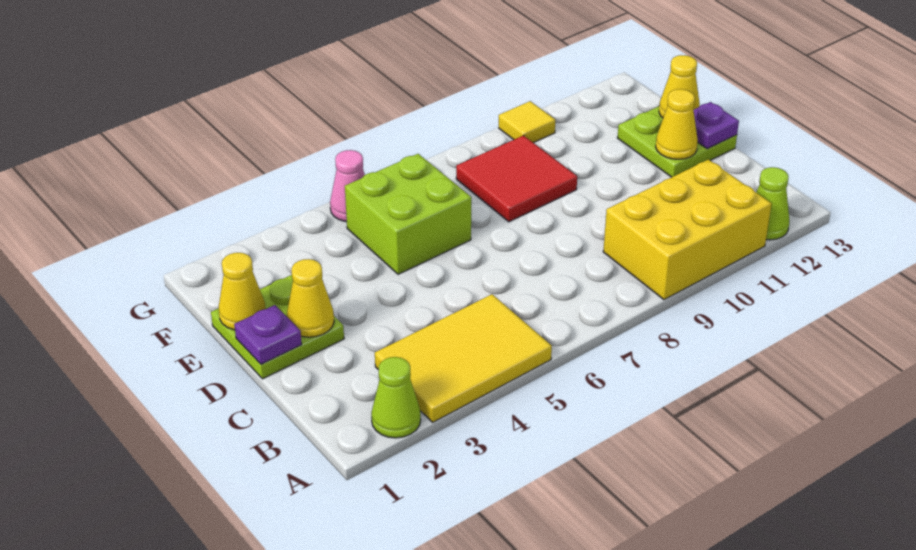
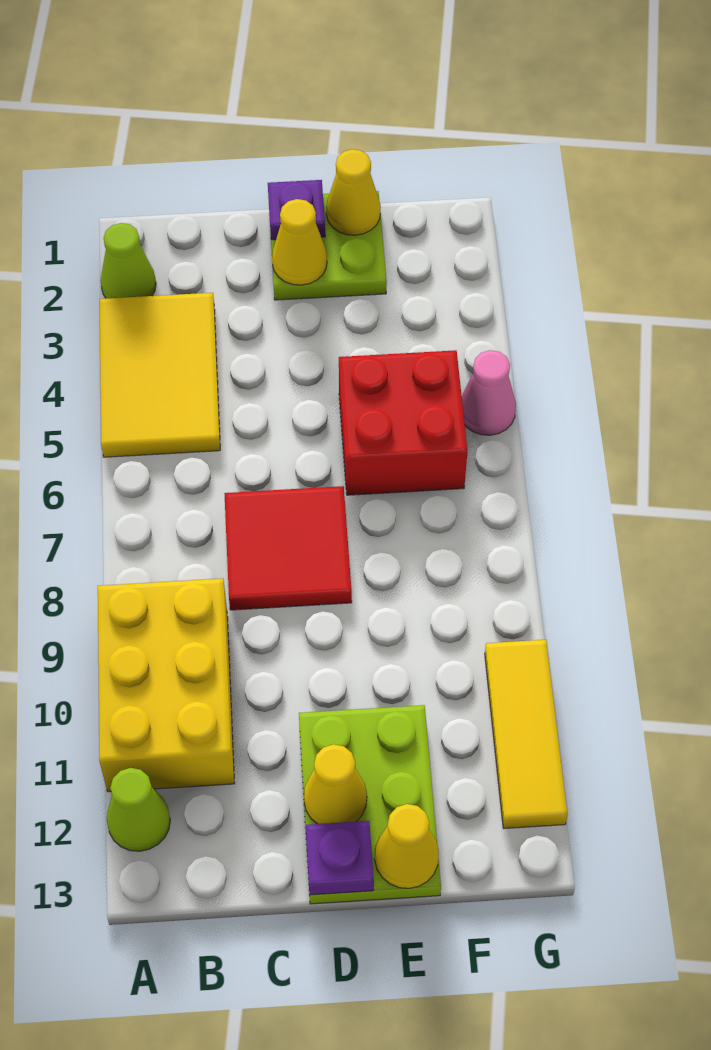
lime plate D12:E13 level 1 -> lime plate D11:E13 level 1
lime brick E5:F6 level 1 -> red brick E5:F6 level 1
red tile E8:F9 level 1 -> red tile C7:D8 level 1
yellow tile G10 level 1 -> yellow tile G10:G12 level 1

